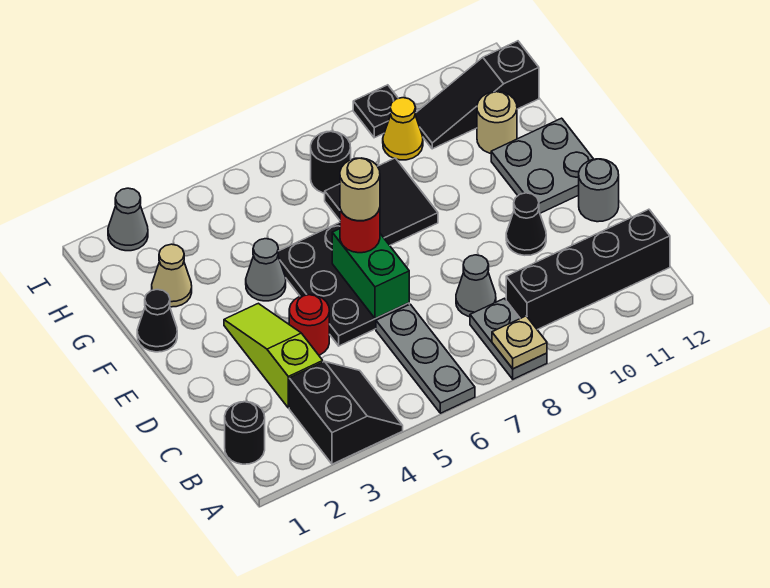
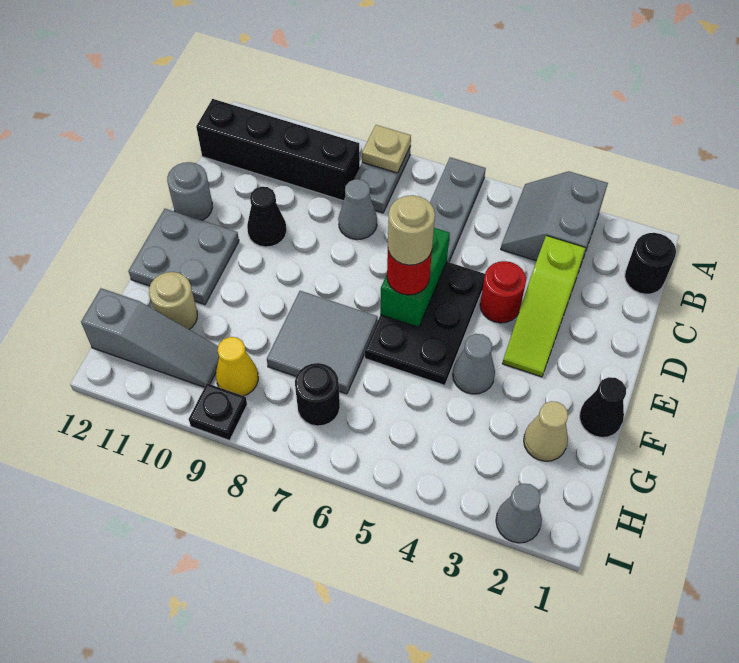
black slope A3:B4 level 1 top 3 -> grey slope A3:B4 level 1 top 3
black tile F7:G8 level 1 -> grey tile F7:G8 level 1
black slope H10:H12 level 1 top 12 -> grey slope H10:H12 level 1 top 12

